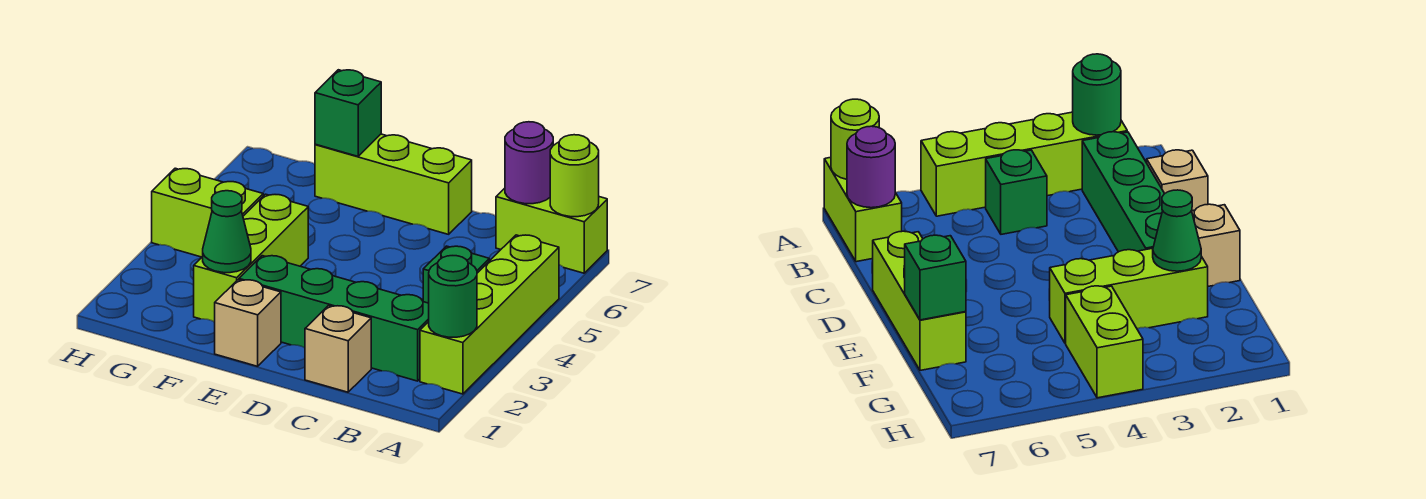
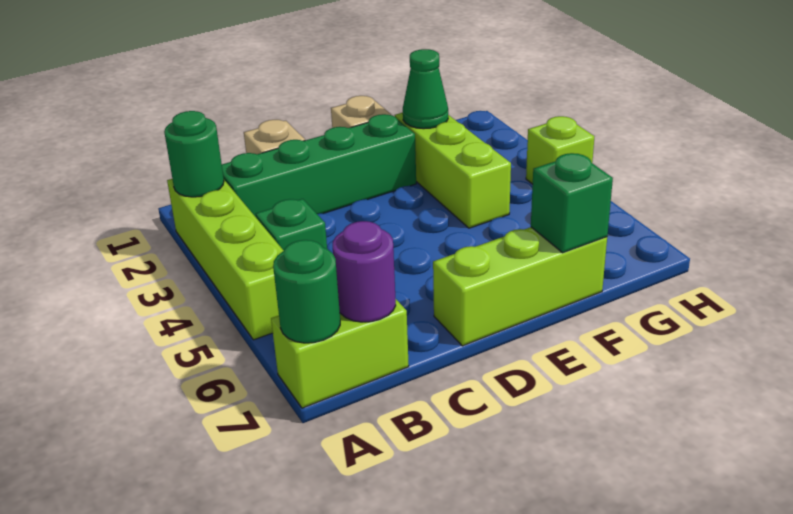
lime round brick A7 level 2 -> green round brick A7 level 2
lime brick G4:H4 level 1 -> lime brick H4 level 1

